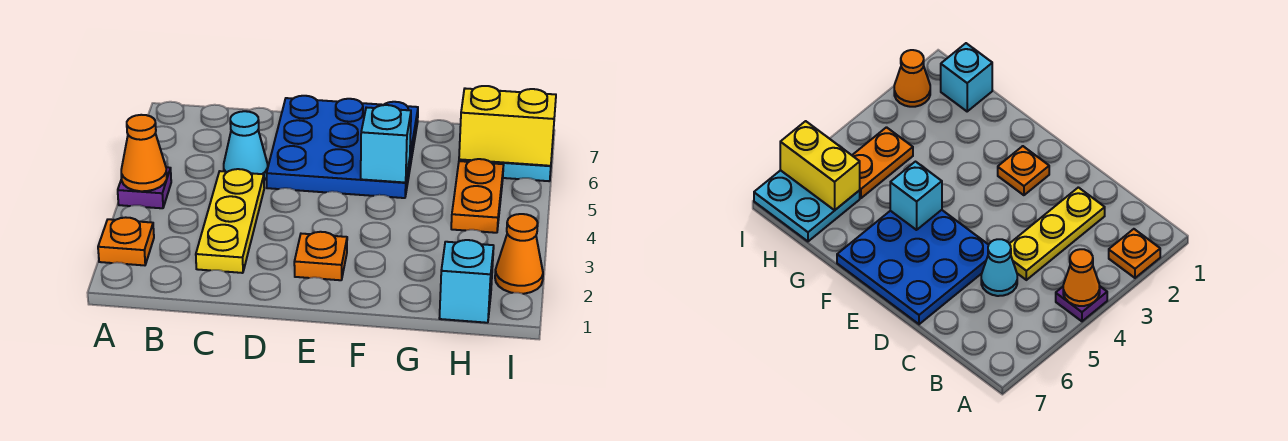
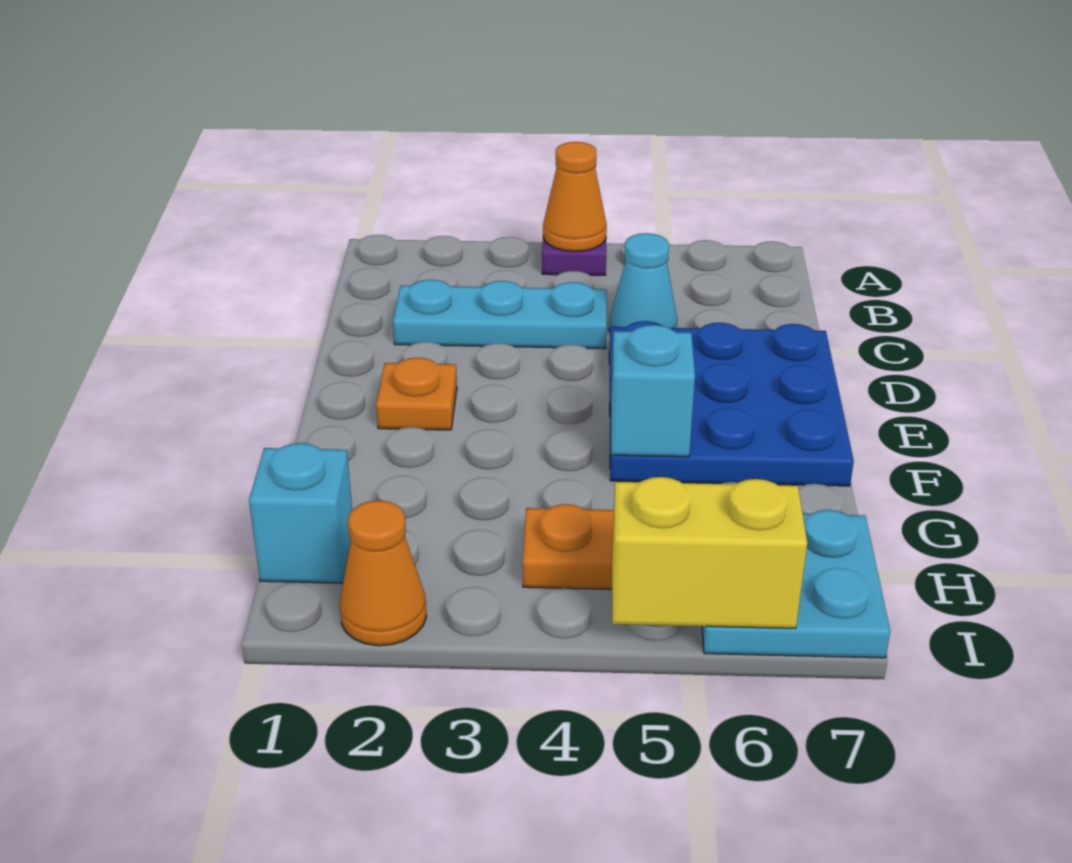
orange plate A2 level 1 -> none
yellow plate C2:C4 level 1 -> cyan plate C2:C4 level 1
yellow brick H6:I6 level 2 -> yellow brick I5:I6 level 2

